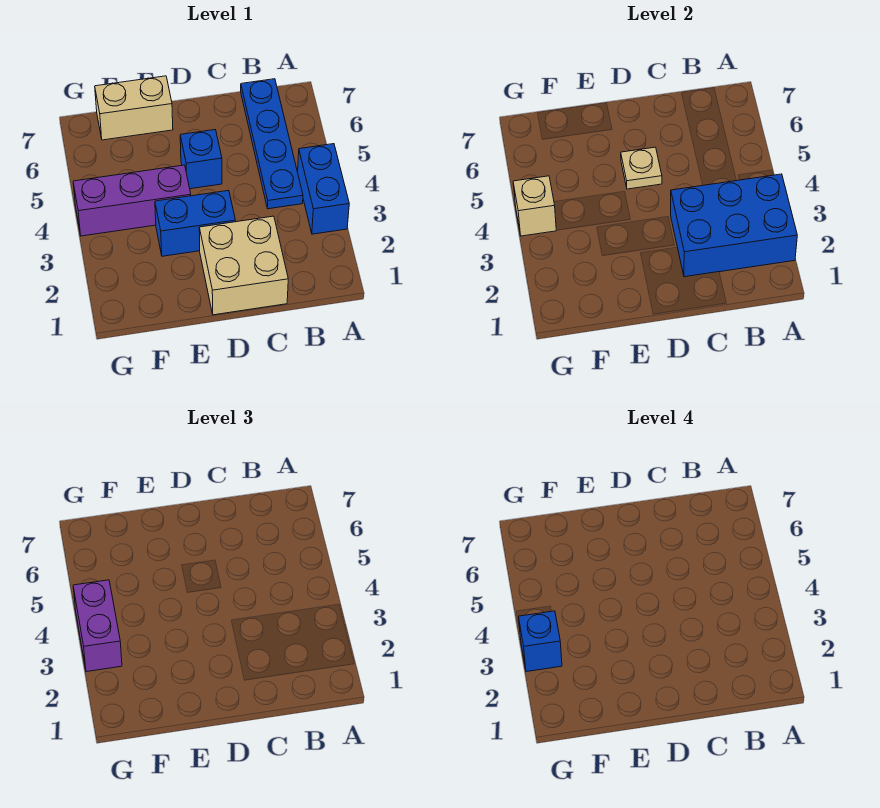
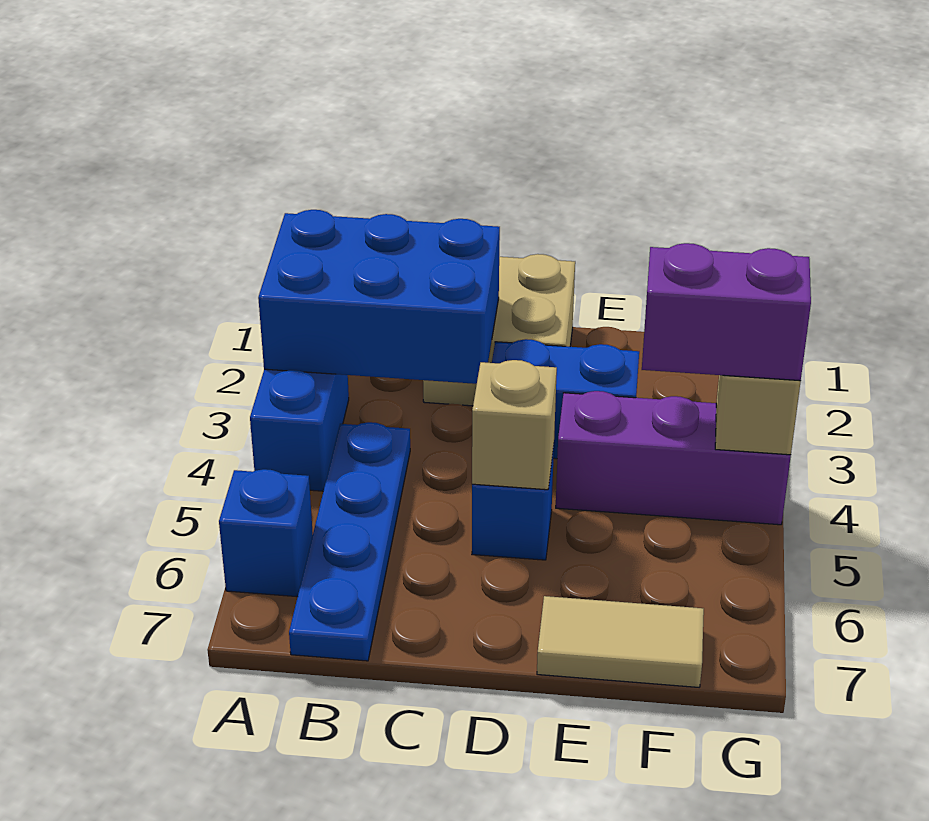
tan plate D5 level 2 -> tan brick D5 level 2
tan brick E7:F7 level 1 -> tan tile E7:F7 level 1
purple brick G3:G4 level 3 -> purple brick F4:G4 level 3
blue brick G3 level 4 -> blue brick A6 level 1

